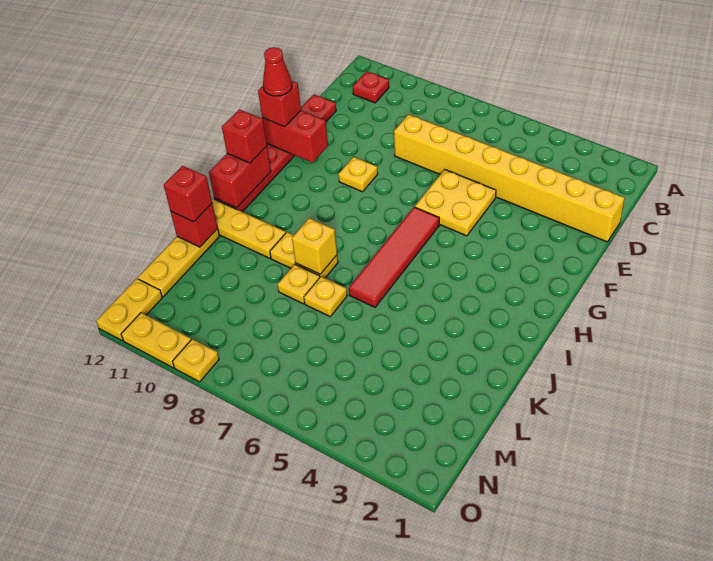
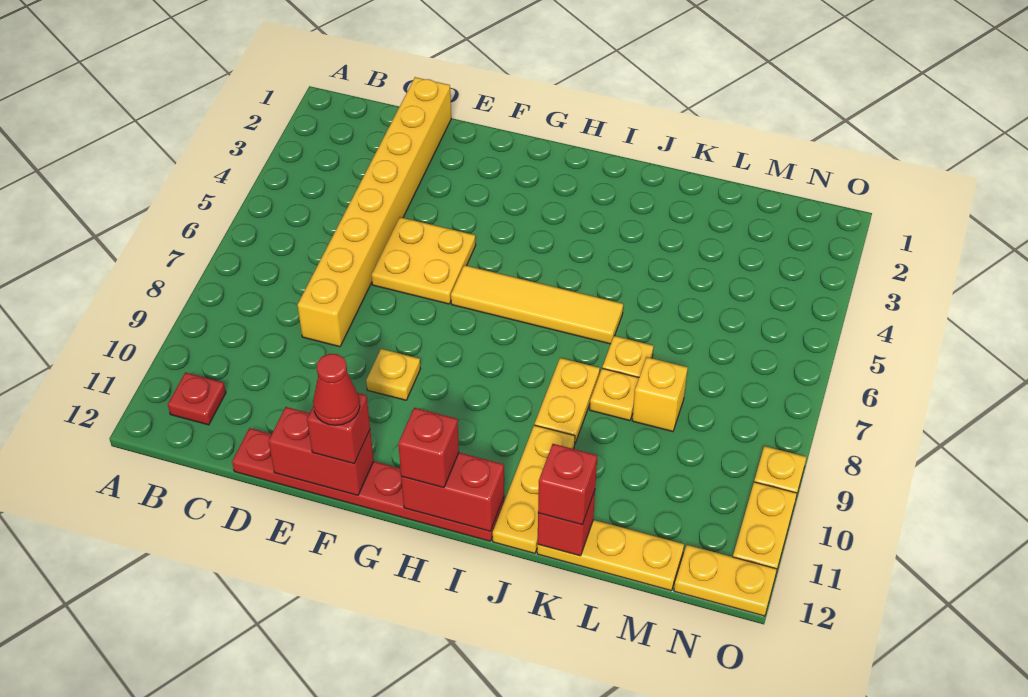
red brick F11:F12 level 2 -> red brick E12:F12 level 2
red tile G6:J6 level 1 -> yellow tile G6:J6 level 1
yellow brick J8 level 2 -> yellow brick L8 level 1

